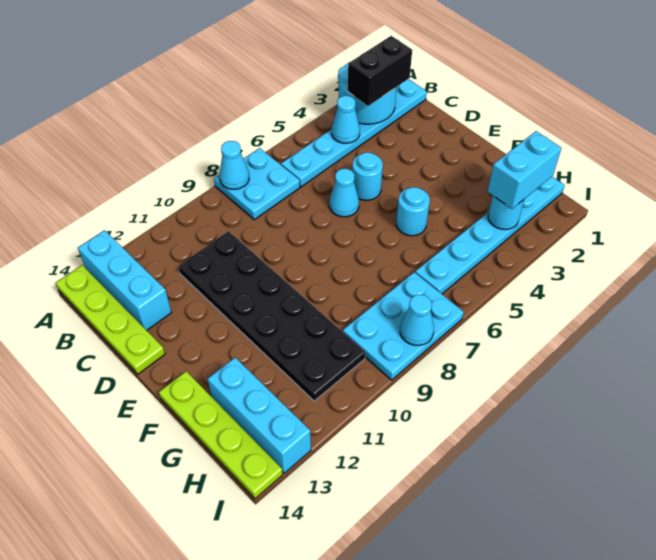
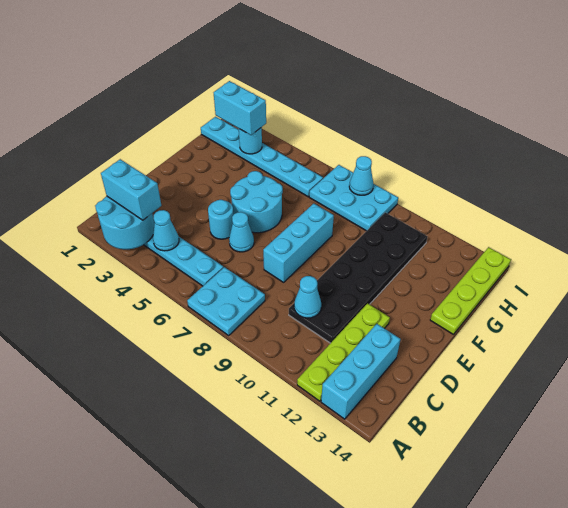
cyan cone A8 level 2 -> cyan cone C10 level 2
lime plate A14:D14 level 1 -> lime plate A12:D12 level 1
black brick B2:B3 level 3 -> cyan brick B2:B3 level 3
cyan round brick F5 level 1 -> cyan round brick E5:F6 level 1
cyan brick G13:I13 level 1 -> cyan brick D8:F8 level 1

